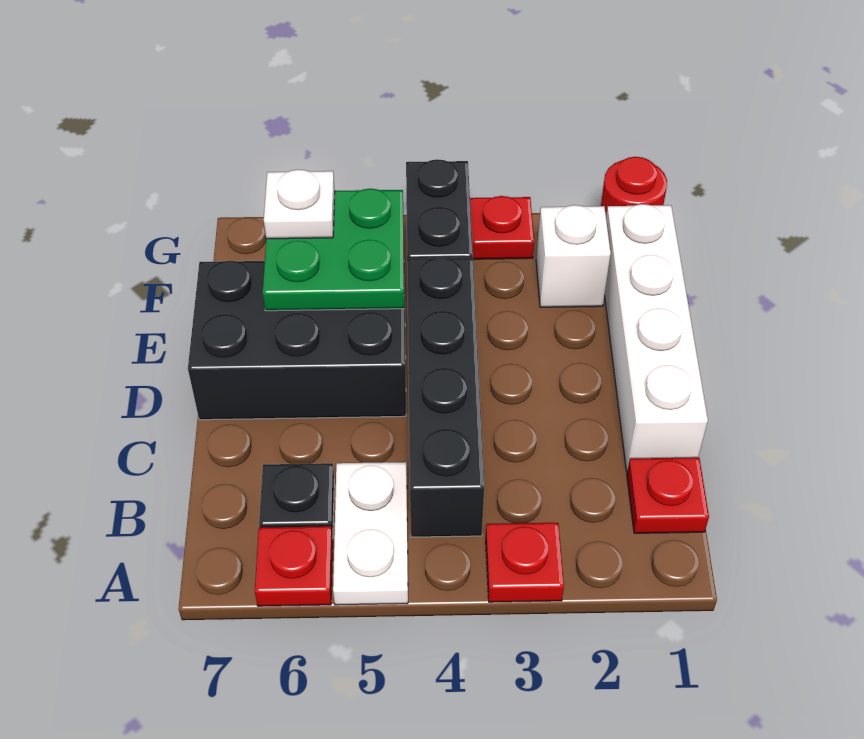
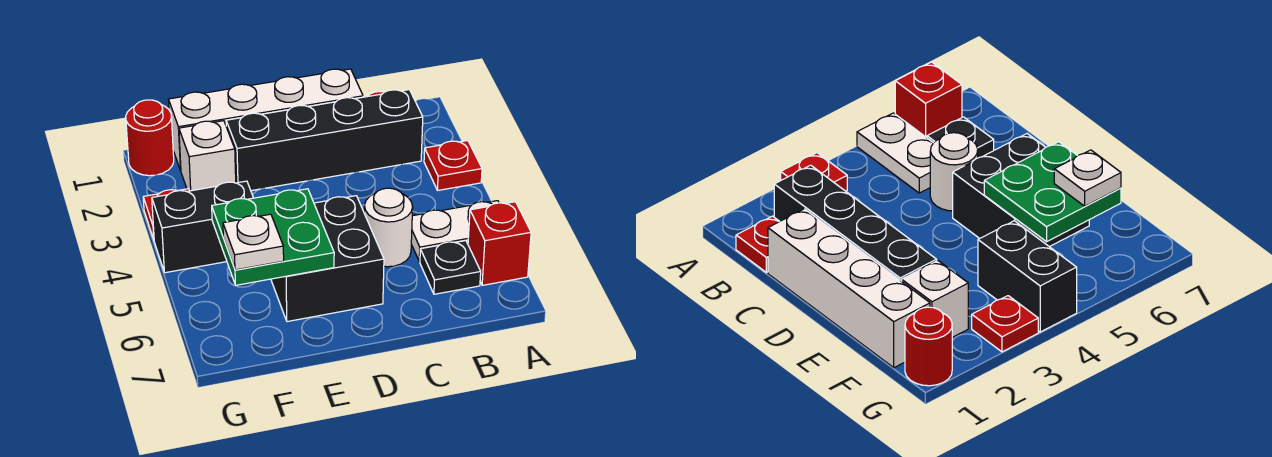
red plate A6 level 1 -> red brick A6 level 1
black brick B4:E4 level 1 -> black brick B2:E2 level 1
none -> white round brick C5 level 1
black brick D5:E7 level 1 -> black brick D5:E6 level 1

